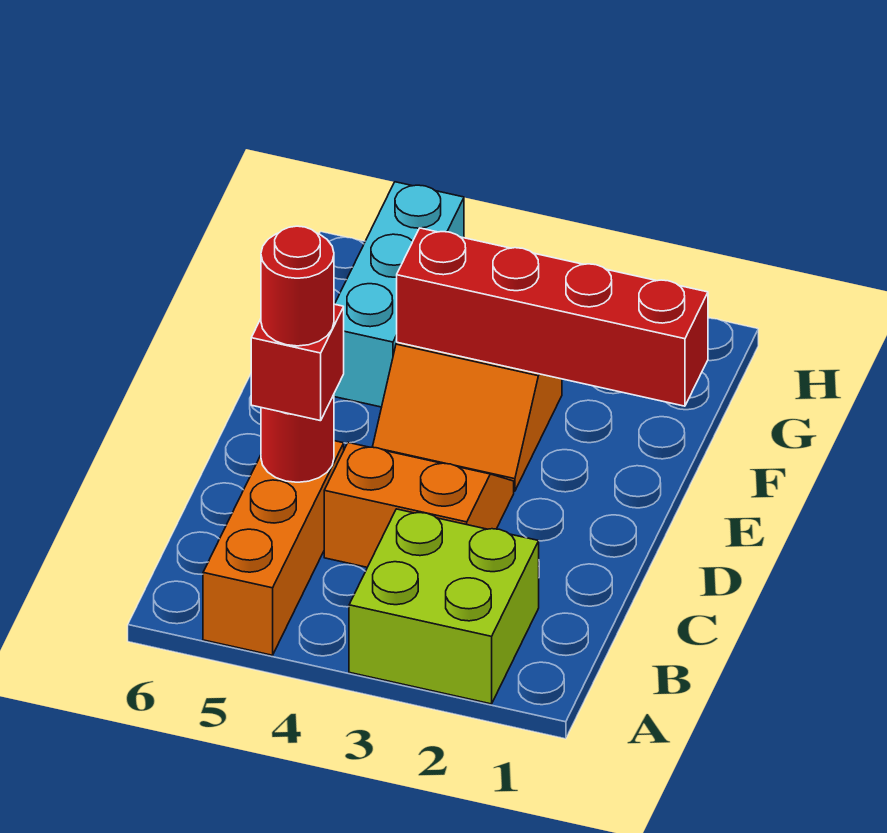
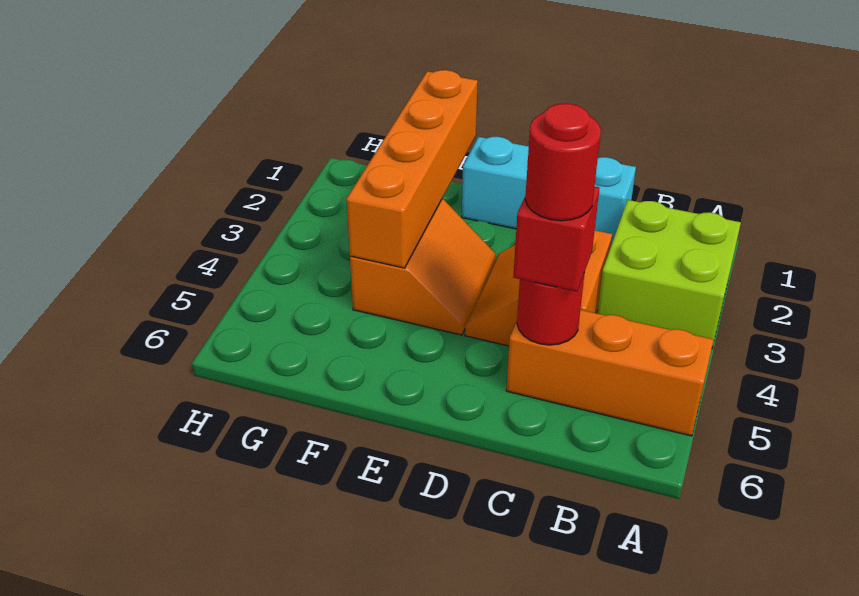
red brick F1:F4 level 2 -> orange brick F1:F4 level 2
cyan brick F5:H5 level 1 -> cyan brick C1:E1 level 1

